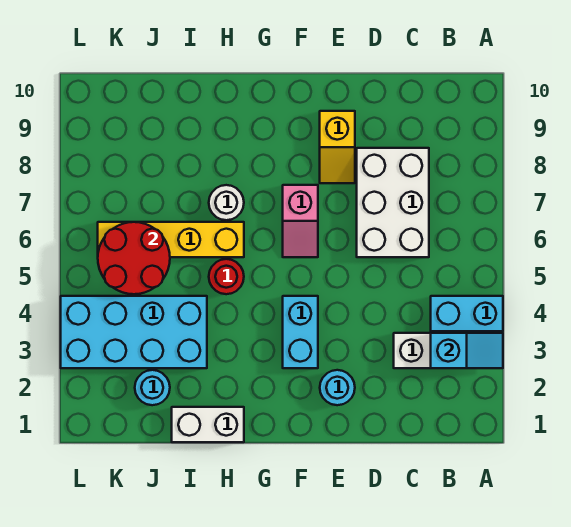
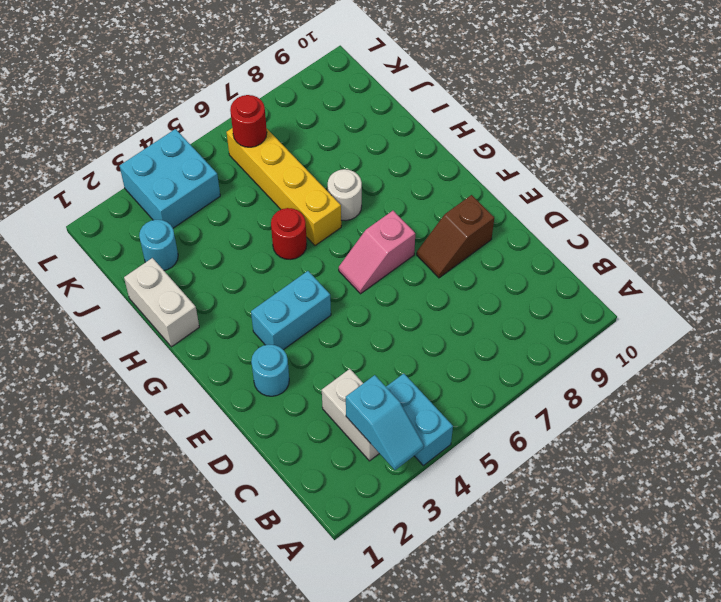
white brick C6:D8 level 1 -> none
yellow slope E8:E9 level 1 top 9 -> brown slope E8:E9 level 1 top 9
cyan brick I3:L4 level 1 -> cyan brick K3:L4 level 1
red round brick J5:K6 level 2 -> red round brick K6 level 2

